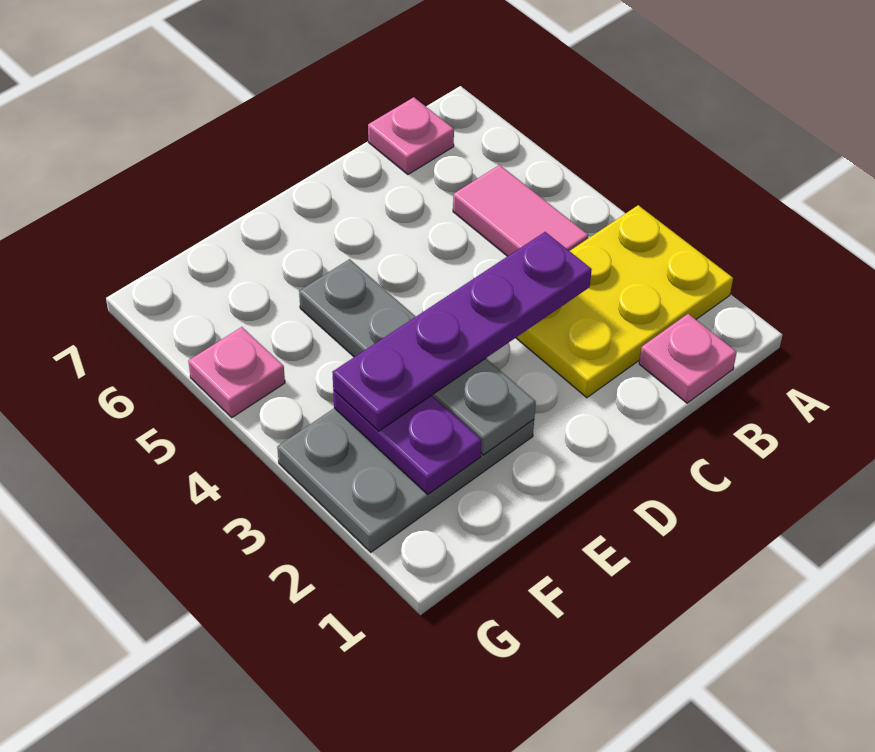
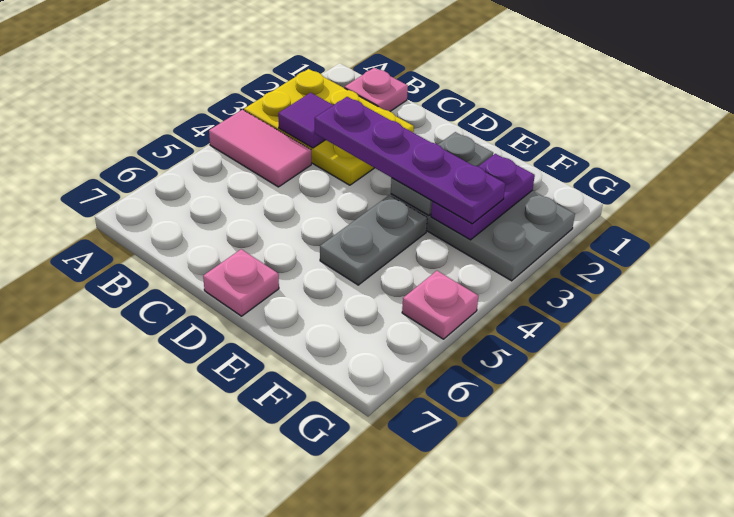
none -> purple tile B3 level 2
pink tile B4:B5 level 1 -> pink tile A4:B4 level 1
pink plate B7 level 1 -> pink plate D7 level 1

